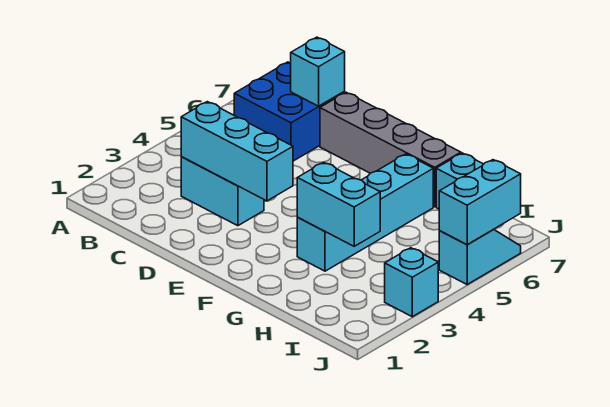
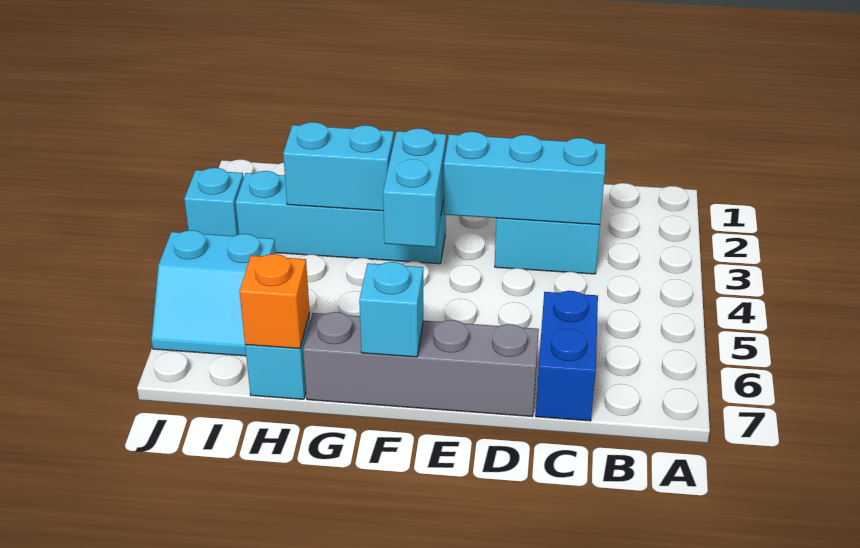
blue brick B6:C7 level 1 -> blue brick C6:C7 level 1
cyan brick C7 level 2 -> cyan brick F7 level 2
cyan brick G3:G6 level 1 -> cyan brick F3:I3 level 1
none -> orange brick H7 level 2
cyan slope J5:J6 level 1 top 5 -> cyan slope I5:J6 level 1 top 5
cyan brick J5:J6 level 2 -> cyan brick F3:F4 level 2

